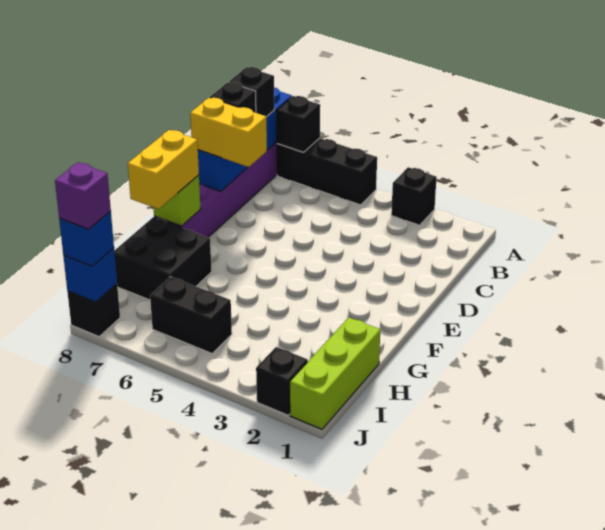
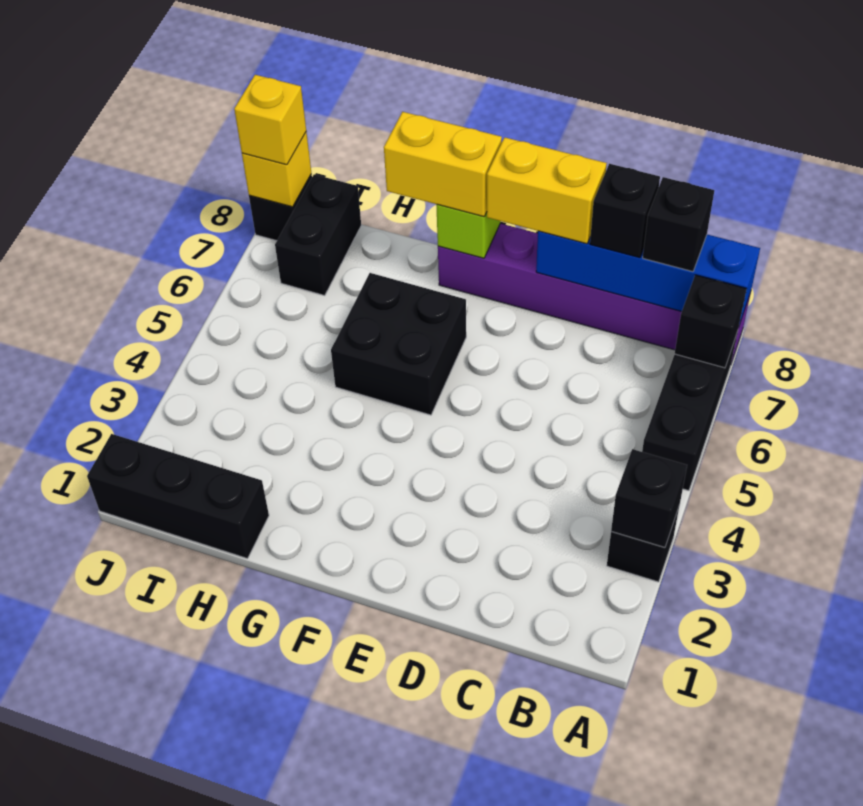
yellow brick D7:D8 level 3 -> yellow brick D8:E8 level 3
black brick G7:H8 level 1 -> black brick F5:G6 level 1
lime brick H1:J1 level 1 -> black brick H1:J1 level 1
black brick I5:I6 level 1 -> black brick I7:I8 level 1
black brick J2 level 1 -> black brick A3 level 2
blue brick J8 level 2 -> yellow brick J8 level 2
blue brick J8 level 3 -> yellow brick J8 level 3
purple brick J8 level 4 -> none

